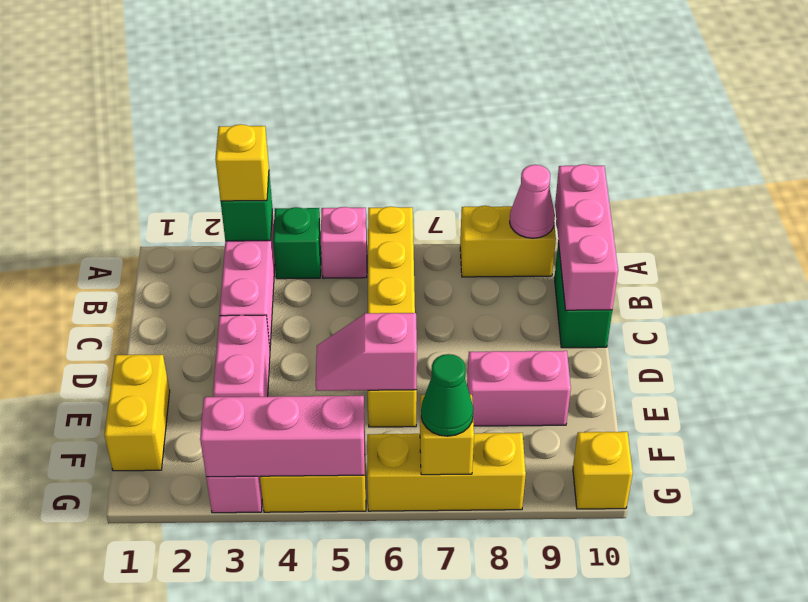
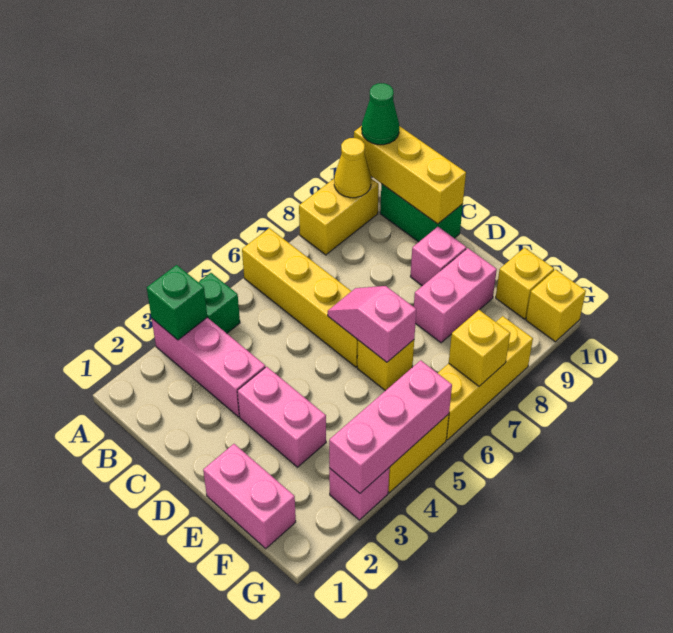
yellow brick A3 level 3 -> yellow brick F10 level 1
pink brick A5 level 1 -> pink brick D9 level 1
pink cone A9 level 2 -> yellow cone A9 level 2
pink brick A10:C10 level 2 -> yellow brick A10:C10 level 2
yellow brick E1:F1 level 1 -> pink brick E1:F1 level 1
pink slope E5:E6 level 2 top 6 -> pink slope D6:E6 level 2 top E
green cone G7 level 3 -> green cone A10 level 3

